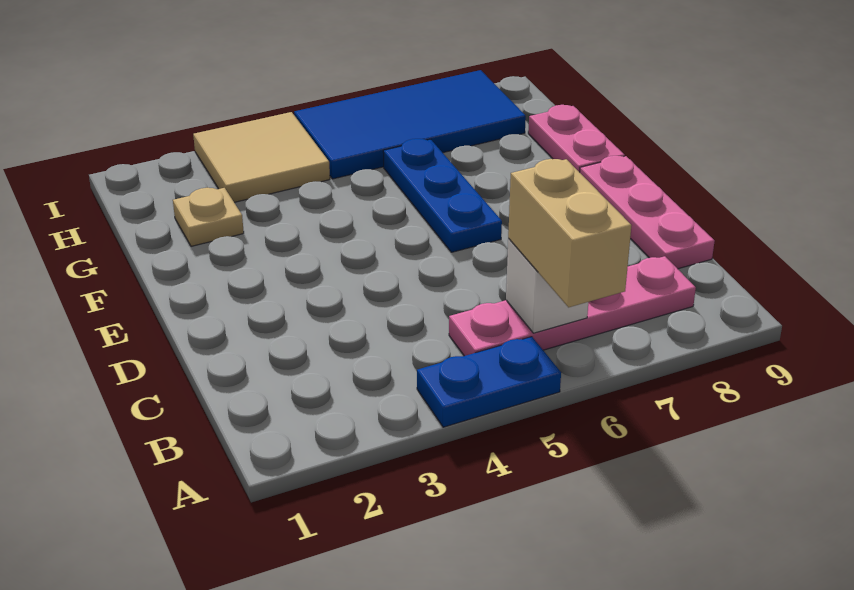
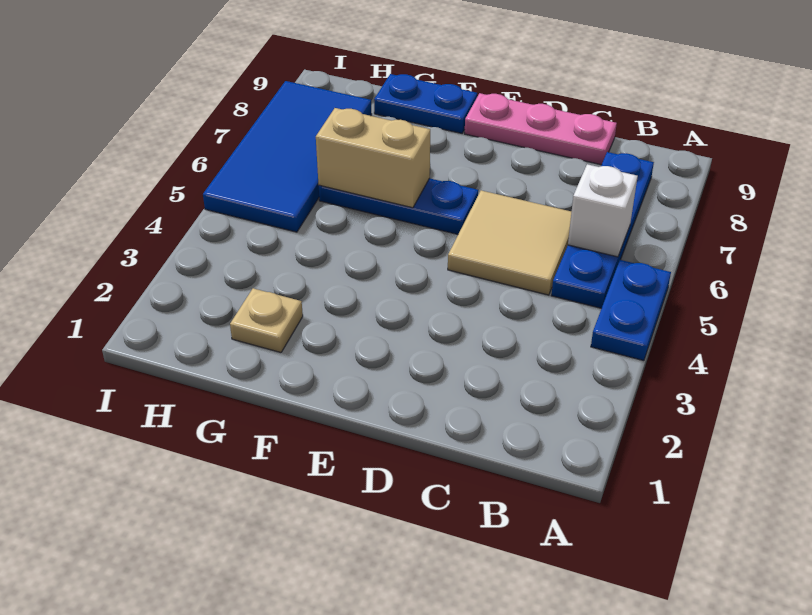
tan brick A6:B6 level 3 -> tan brick F6:G6 level 2
pink plate B5:B8 level 1 -> blue plate B5:B8 level 1
pink plate F9:G9 level 1 -> blue plate F9:G9 level 1
tan tile H3:I4 level 1 -> tan tile C5:D6 level 1

